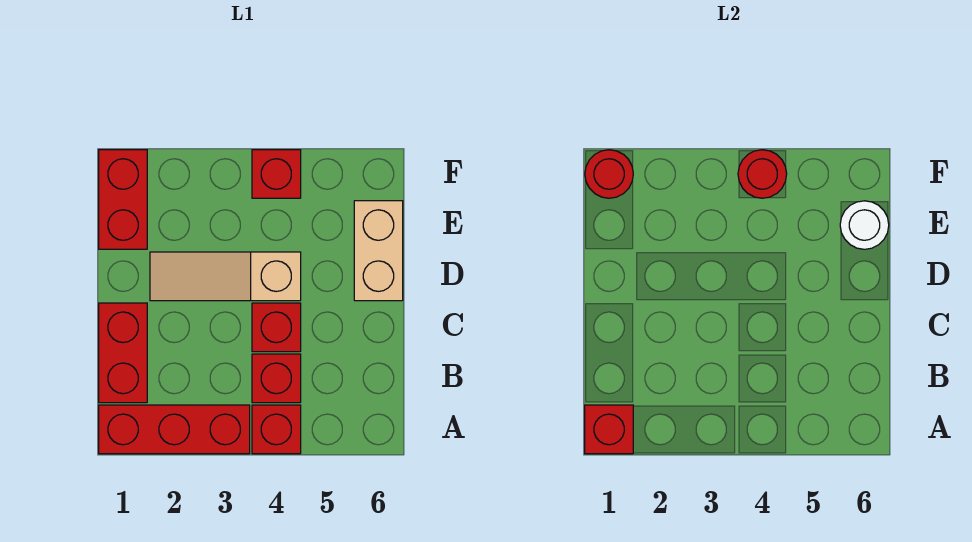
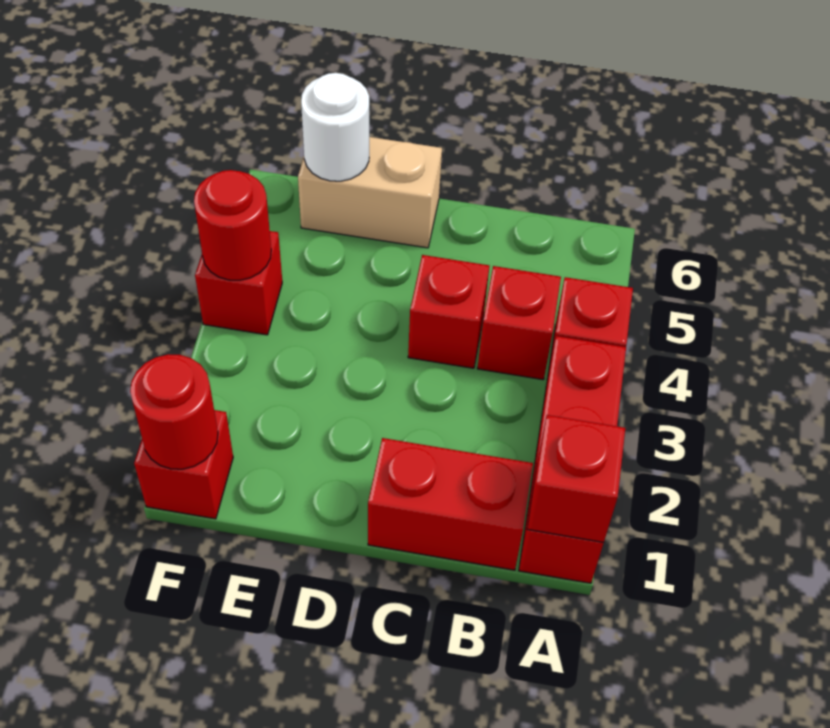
tan slope D2:D4 level 1 top 4 -> none
red brick E1:F1 level 1 -> red brick F1 level 1

